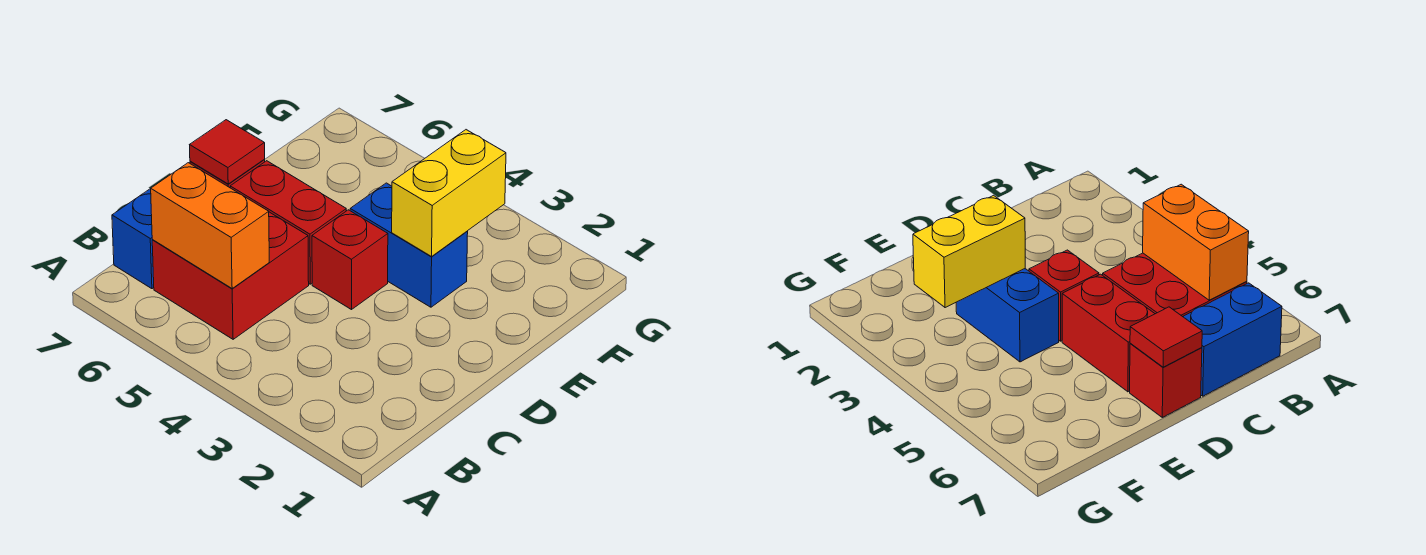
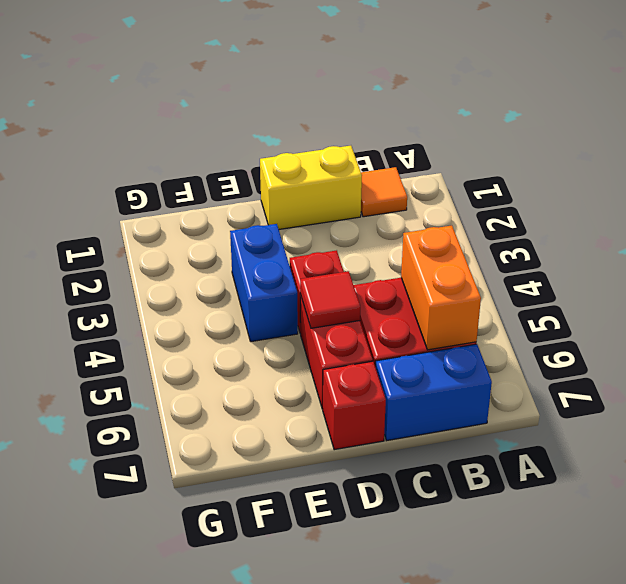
none -> orange tile B1 level 1
red tile D7 level 2 -> red tile D5 level 2
yellow brick E3:F3 level 2 -> yellow brick C1:D1 level 1

